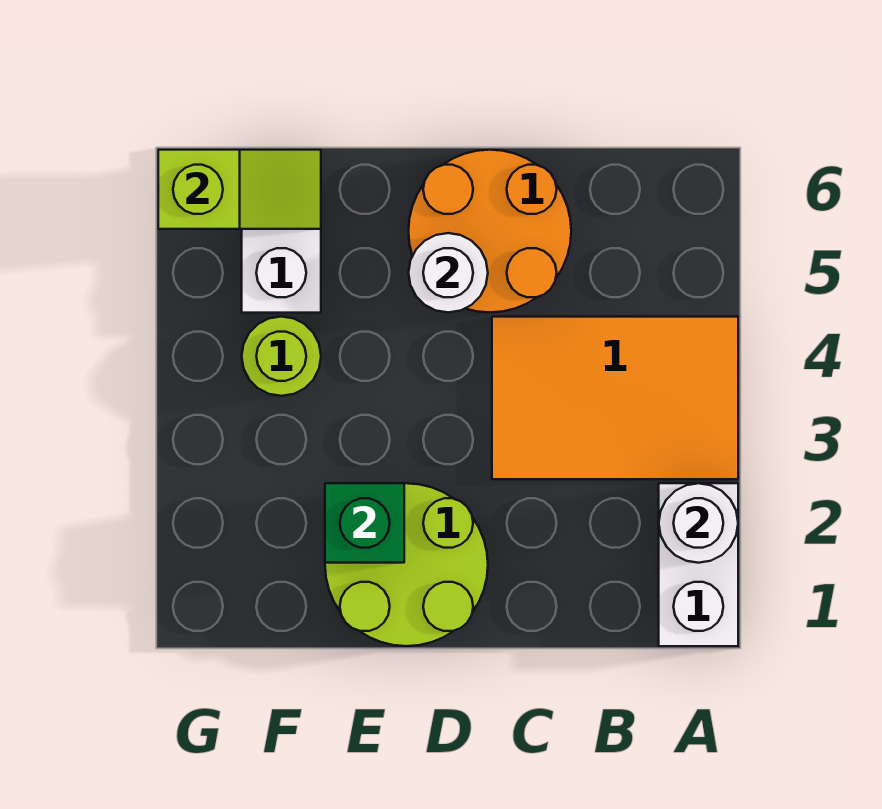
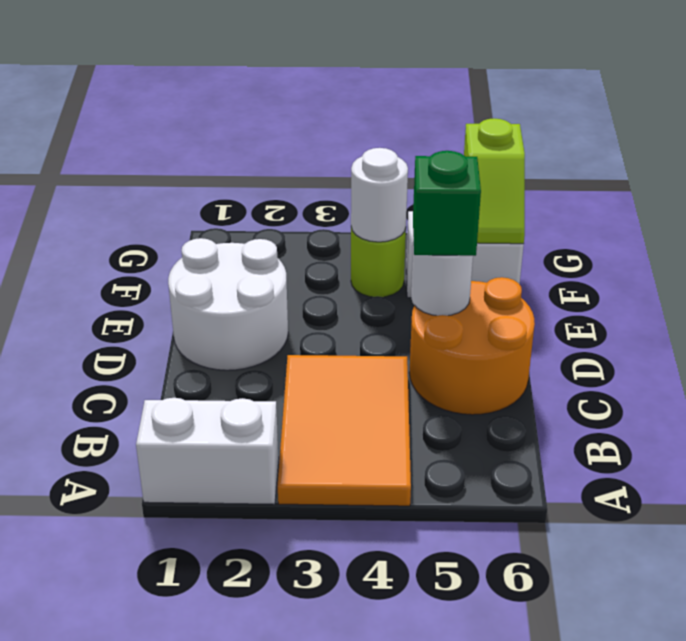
white round brick A2 level 2 -> white round brick F4 level 2
lime round brick D1:E2 level 1 -> white round brick D1:E2 level 1
green brick E2 level 2 -> green brick D5 level 3

